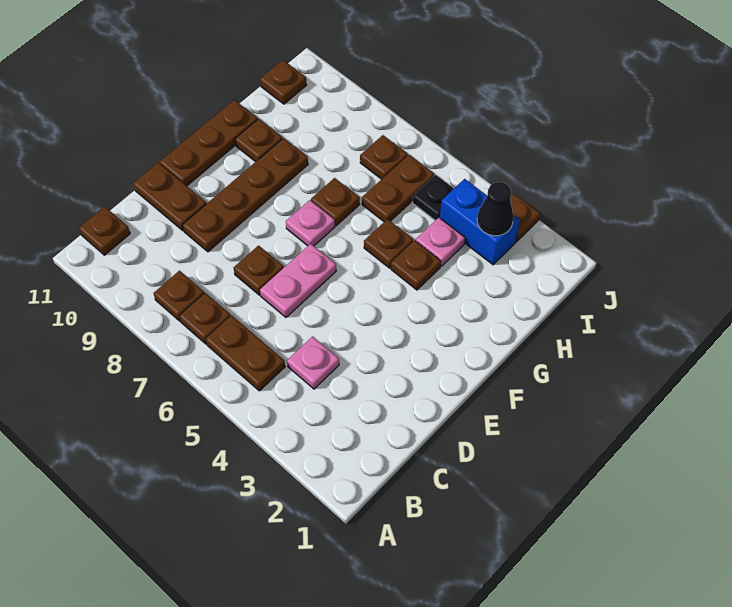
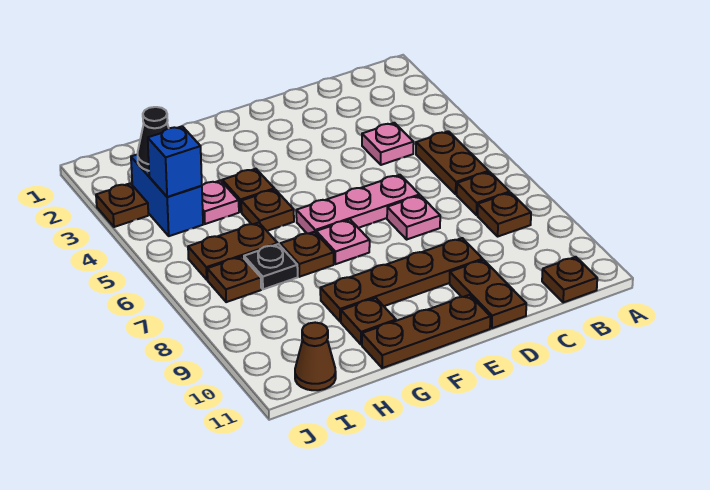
pink plate D6:E6 level 1 -> pink plate D6:F6 level 1
brown plate D7 level 1 -> pink plate D7 level 1
none -> blue brick I4 level 2
black plate I5 level 1 -> black plate H7 level 1
brown plate I11 level 1 -> brown cone I11 level 1

